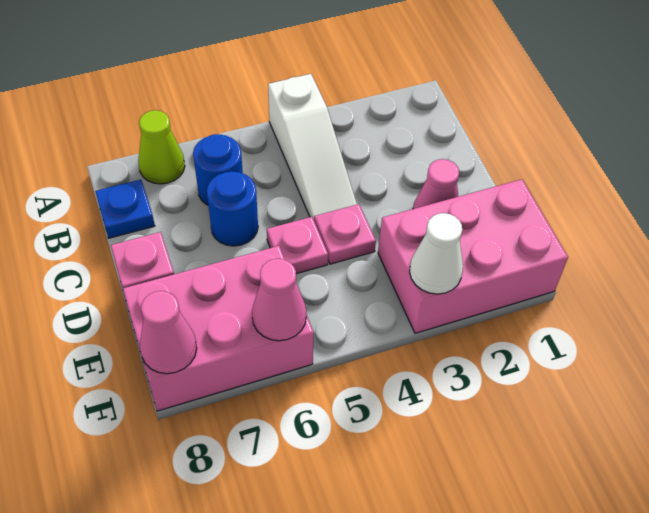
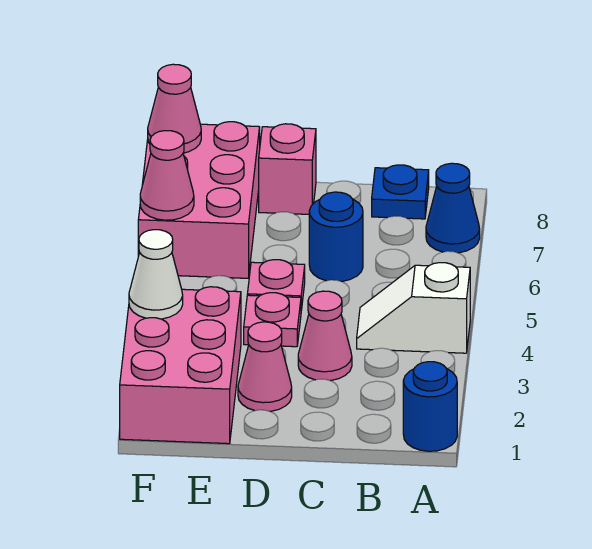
white slope A4:C4 level 1 top A -> white slope A4:B4 level 1 top A
lime cone A7 level 1 -> blue cone A7 level 1
blue round brick B6 level 1 -> blue round brick A1 level 1
none -> pink cone C3 level 1

